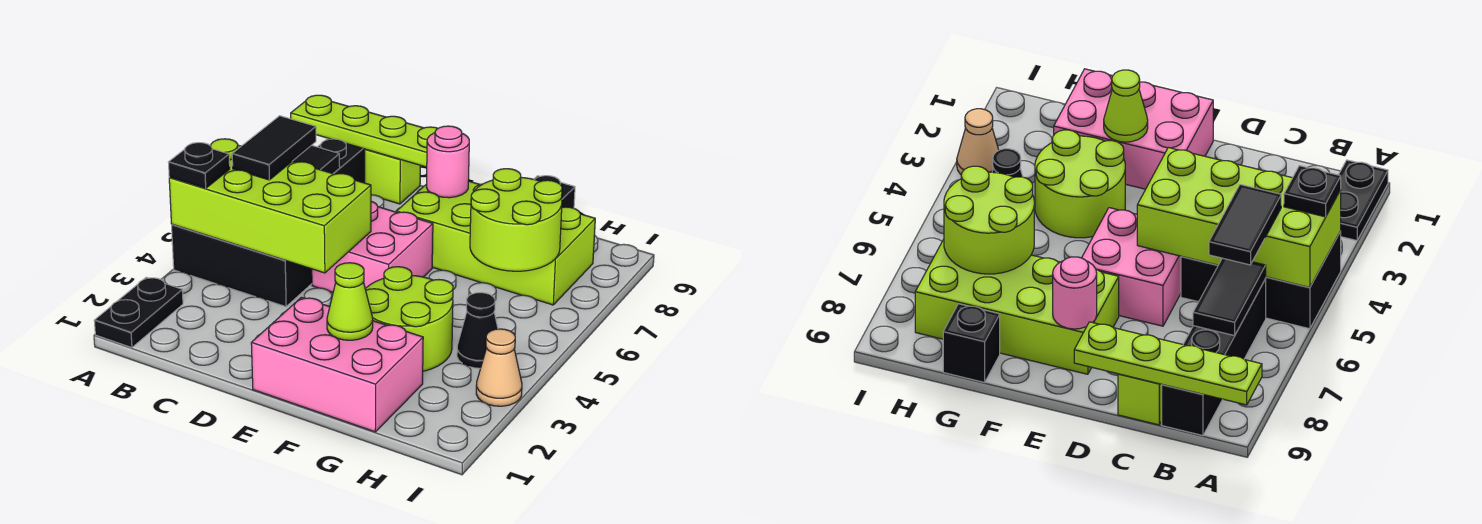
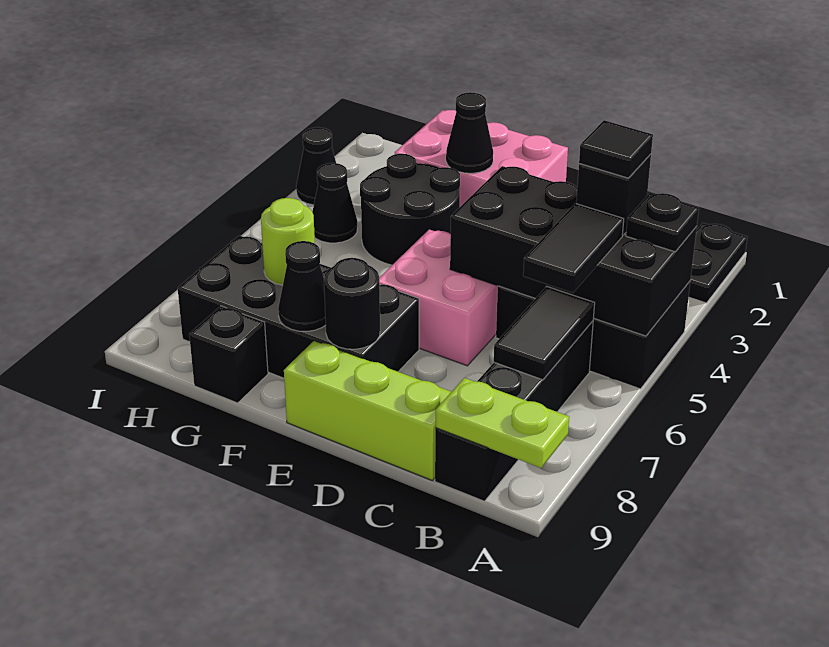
lime brick A4:D5 level 2 -> black brick A4:D5 level 2
lime plate A9:D9 level 2 -> lime plate A9:B9 level 2
none -> black brick B4 level 3
none -> black tile B4 level 4
lime brick C9 level 1 -> lime brick C9:E9 level 1
lime brick E7:H8 level 1 -> black brick E7:H8 level 1
pink round brick E8 level 2 -> black round brick E8 level 2
lime cone F2 level 2 -> black cone F2 level 2
lime round brick F3:G4 level 1 -> black round brick F3:G4 level 1
none -> black cone F8 level 2
lime round brick G6:H7 level 2 -> lime round brick G7 level 2
tan cone I3 level 1 -> black cone I3 level 1

